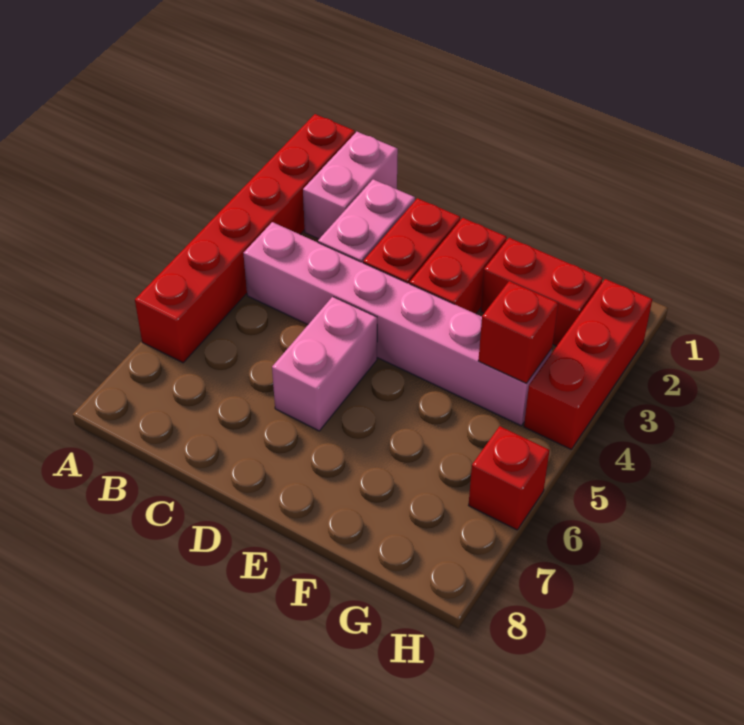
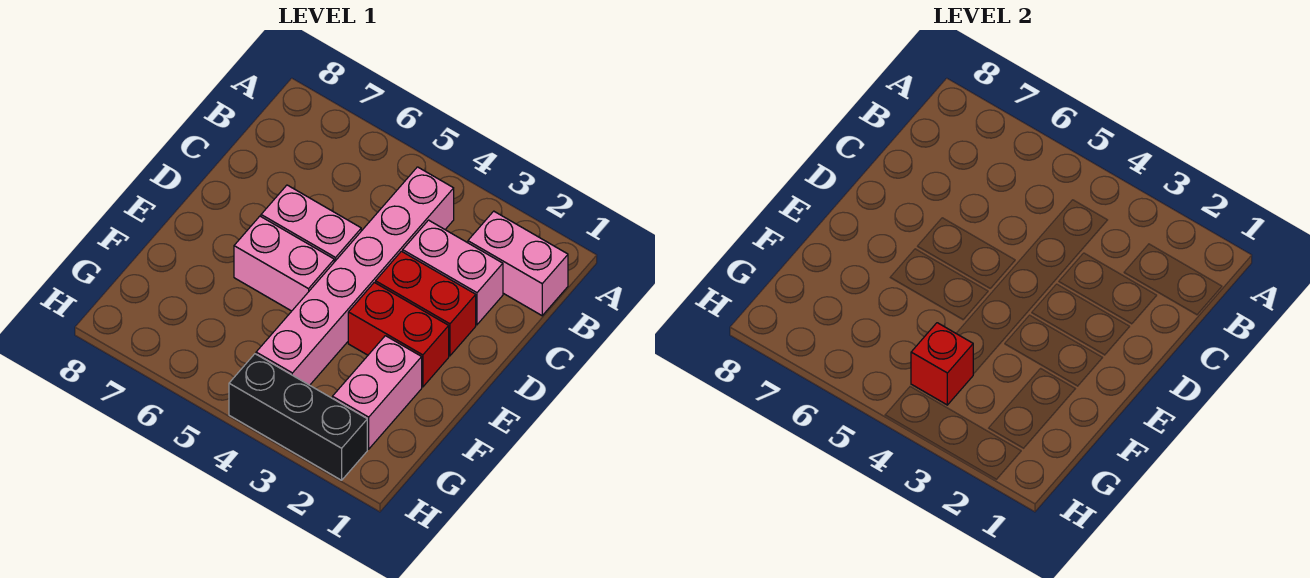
red brick A1:A6 level 1 -> none
none -> pink brick E5:E6 level 1
red brick F2:G2 level 1 -> pink brick F2:G2 level 1
red brick H2:H4 level 1 -> black brick H2:H4 level 1
red brick H6 level 1 -> none

